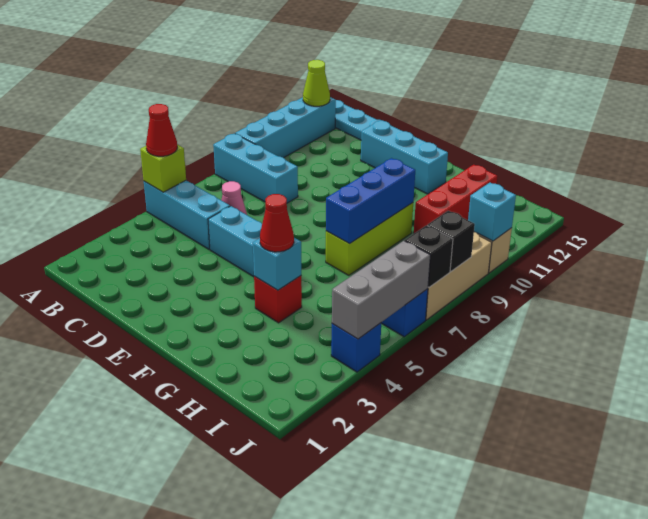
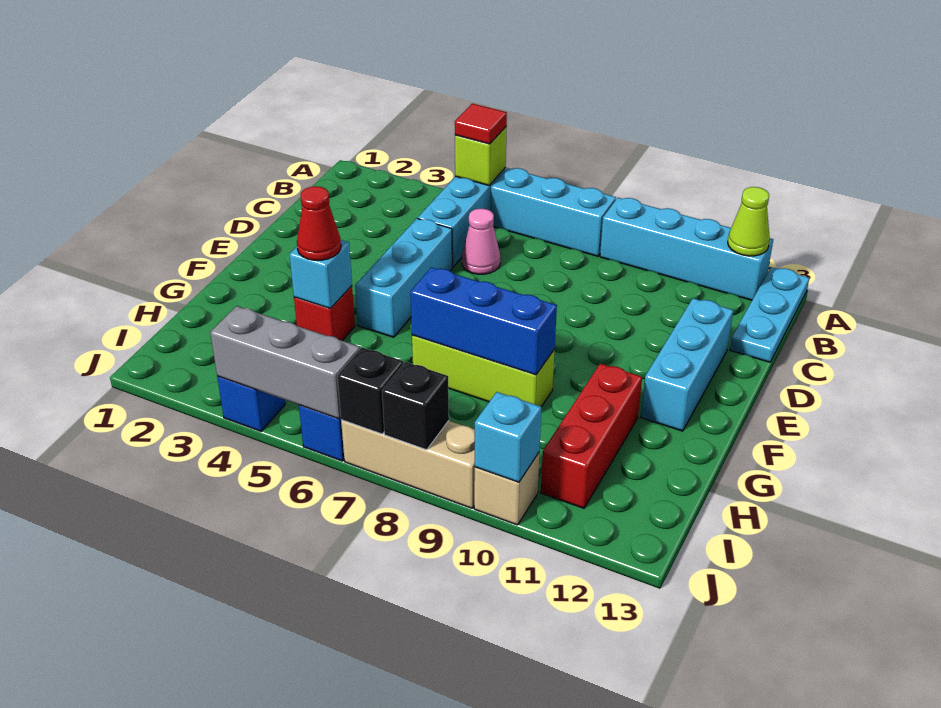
red cone A5 level 3 -> red tile A5 level 3
cyan brick A8:C8 level 1 -> cyan brick A6:A8 level 1
red brick H10:H12 level 1 -> red brick G11:I11 level 1

